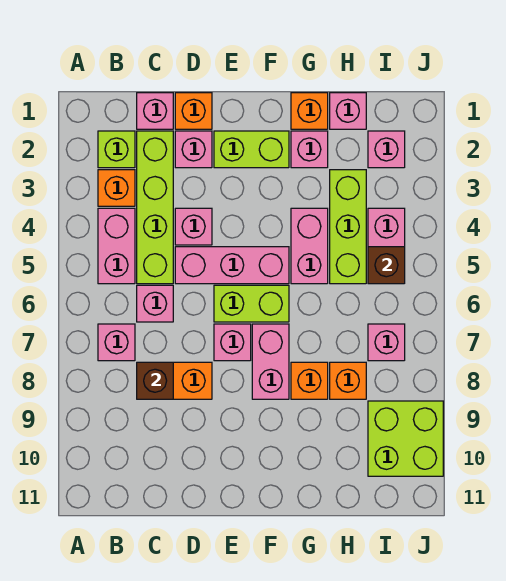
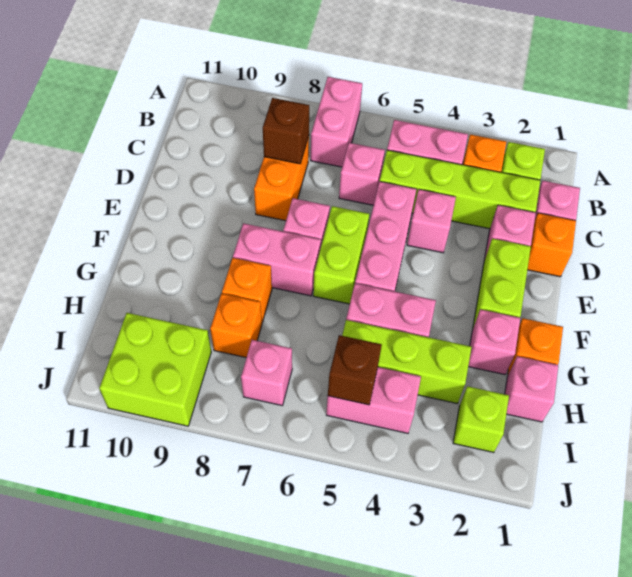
pink brick B7 level 1 -> pink brick A7:B7 level 1
pink brick I2 level 1 -> lime brick I2 level 1

